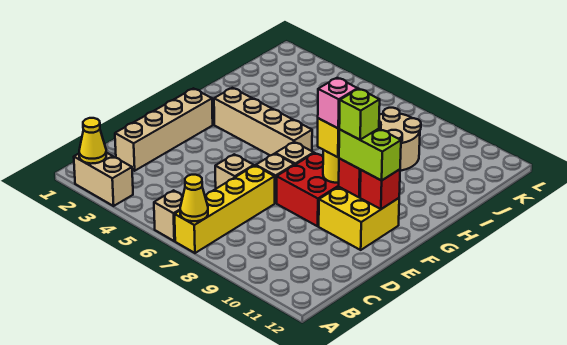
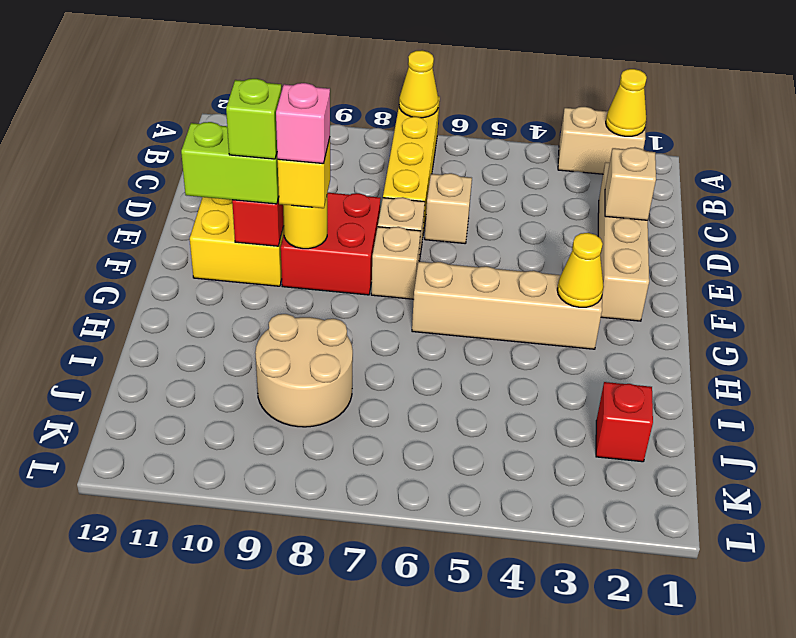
tan brick A6 level 1 -> tan brick D2 level 2
red brick F11 level 2 -> red brick J2 level 1
none -> yellow cone G3 level 2

